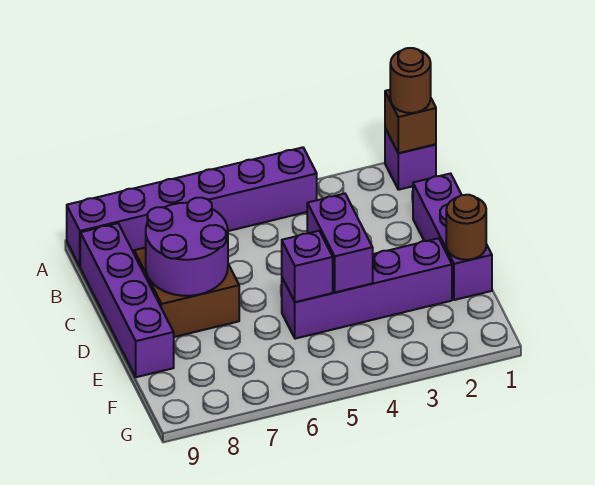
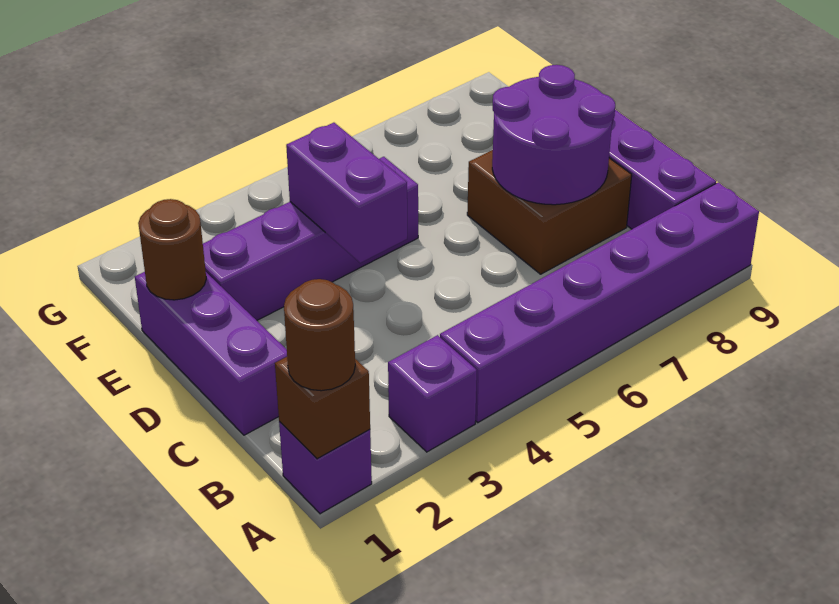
purple brick E5 level 2 -> purple brick A3 level 1

